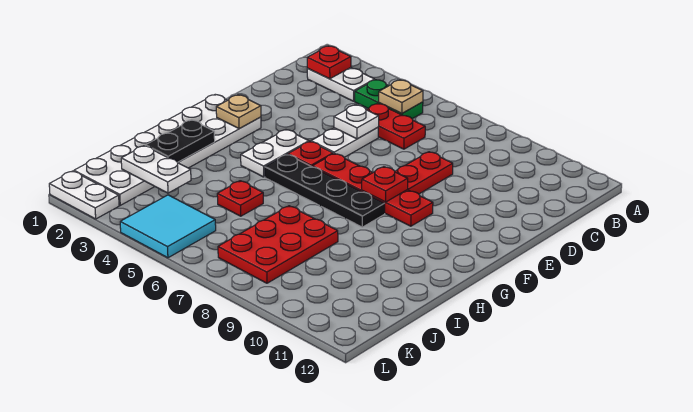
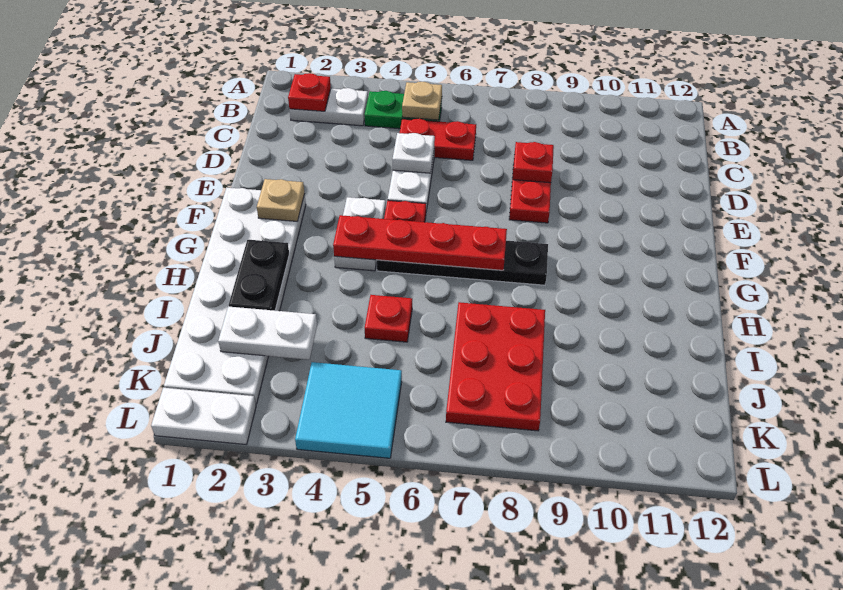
red plate F6:F9 level 1 -> red plate G4:G7 level 2
red plate F8 level 2 -> red plate D8 level 2

